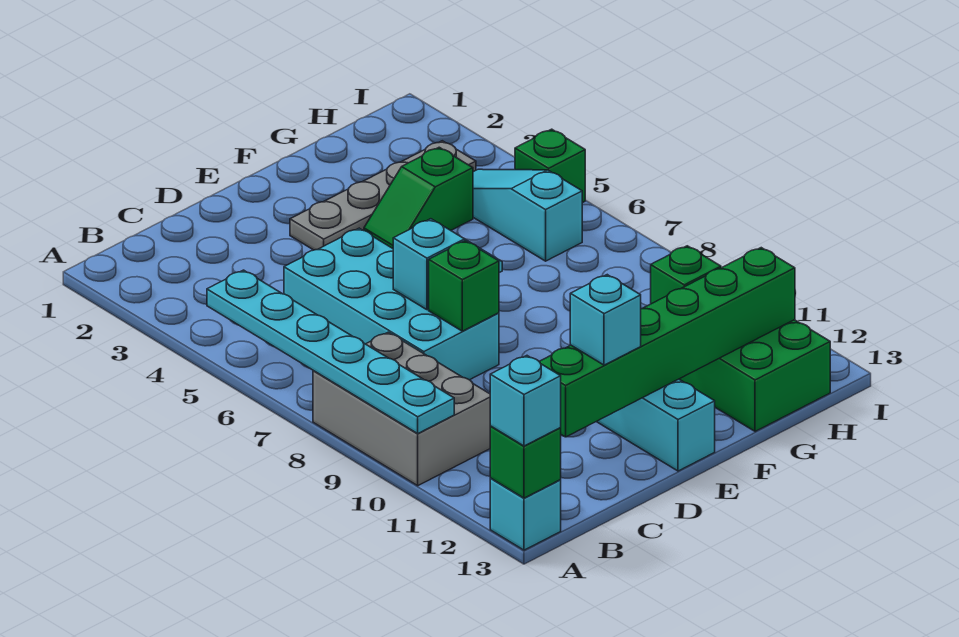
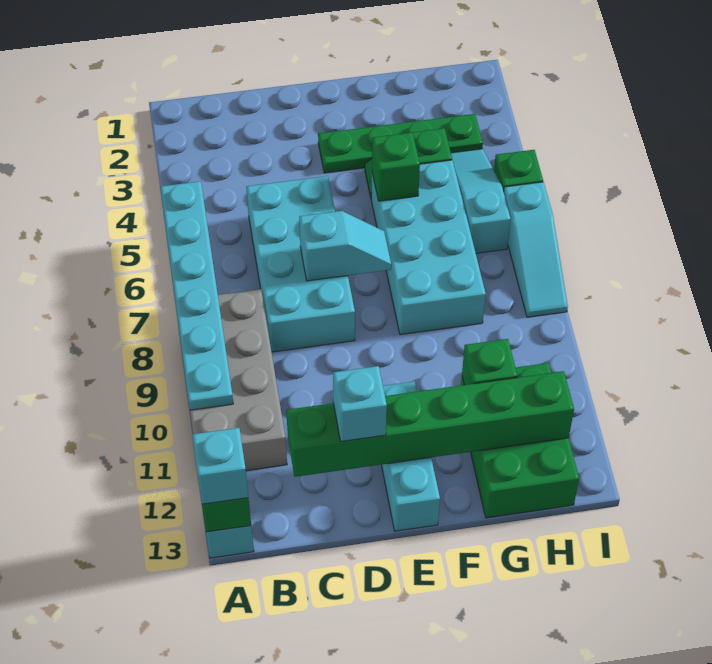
grey brick A8:B10 level 1 -> grey brick A8:B11 level 1
green brick D8 level 2 -> green brick F5 level 2
grey plate E3:H3 level 1 -> green plate E3:H3 level 1
none -> cyan brick F5:G8 level 1
none -> cyan slope I6:I8 level 1 top 6

